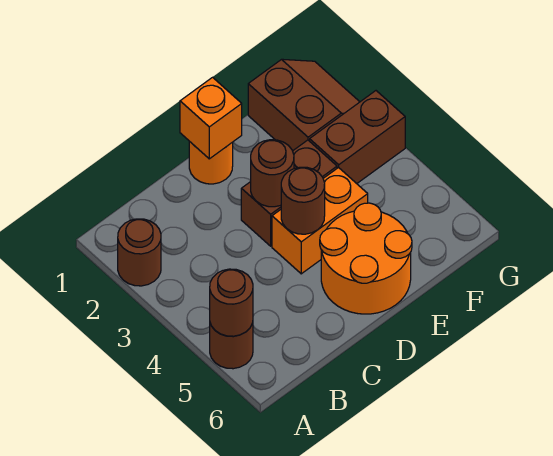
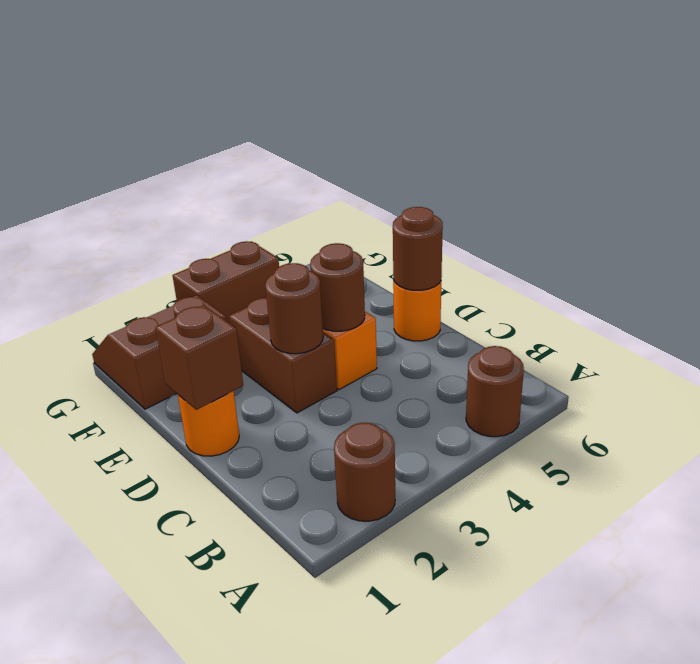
brown round brick A5 level 2 -> brown round brick D6 level 2
orange brick D1 level 2 -> brown brick D1 level 2
orange round brick D5:E6 level 1 -> orange round brick D6 level 1
brown brick F3:G3 level 1 -> brown brick G3:G4 level 1

